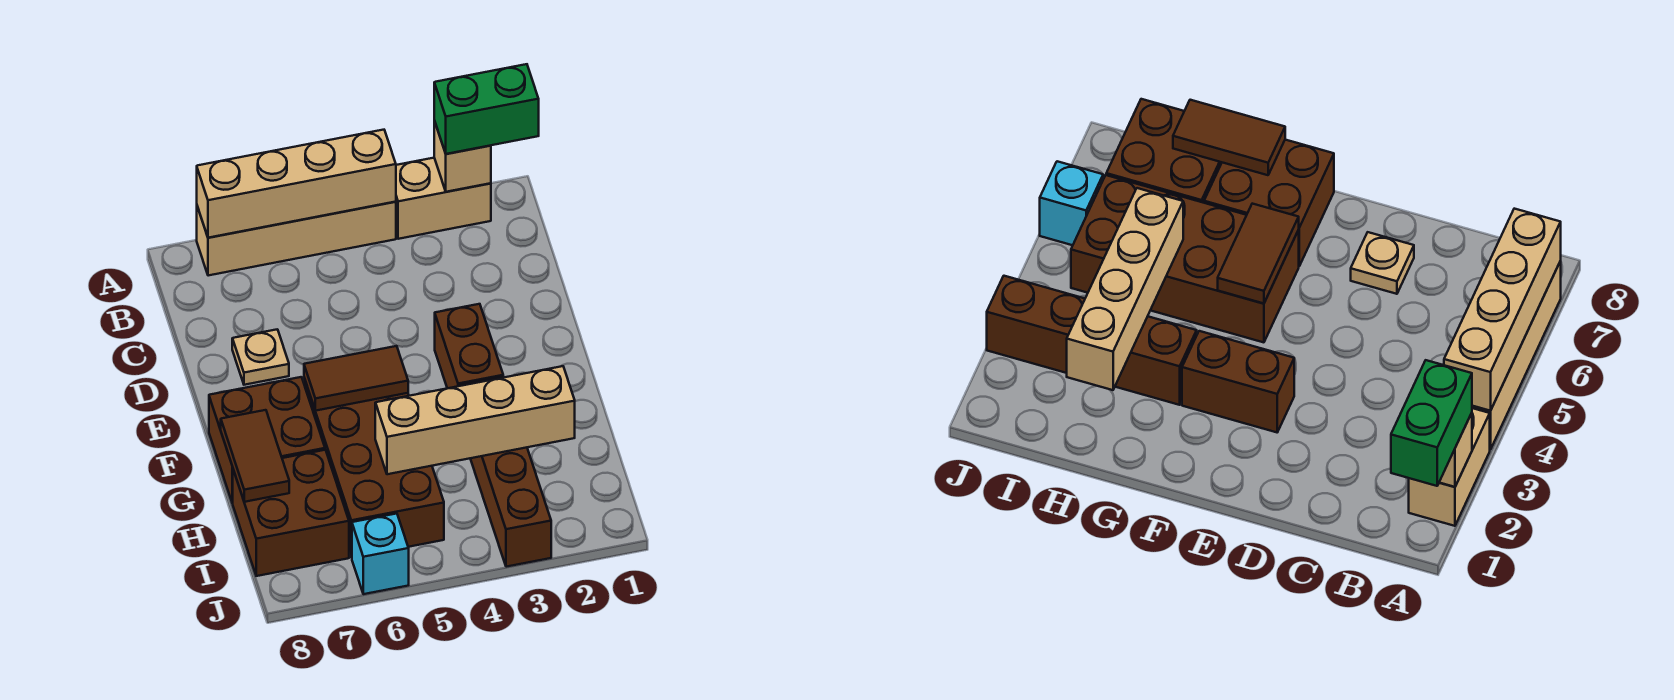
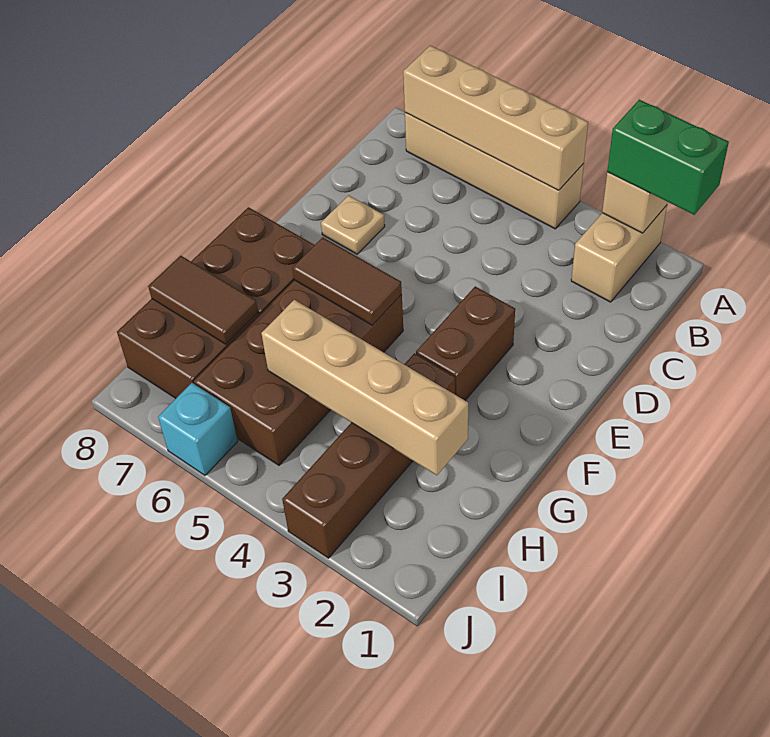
tan brick A2:A3 level 1 -> tan brick A2:B2 level 1
brown tile G8:H8 level 2 -> brown tile H7:H8 level 2

